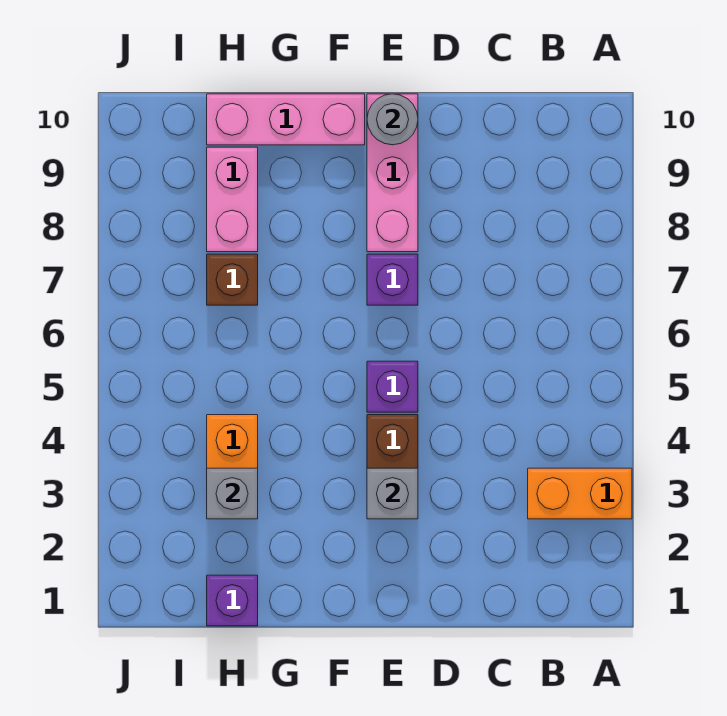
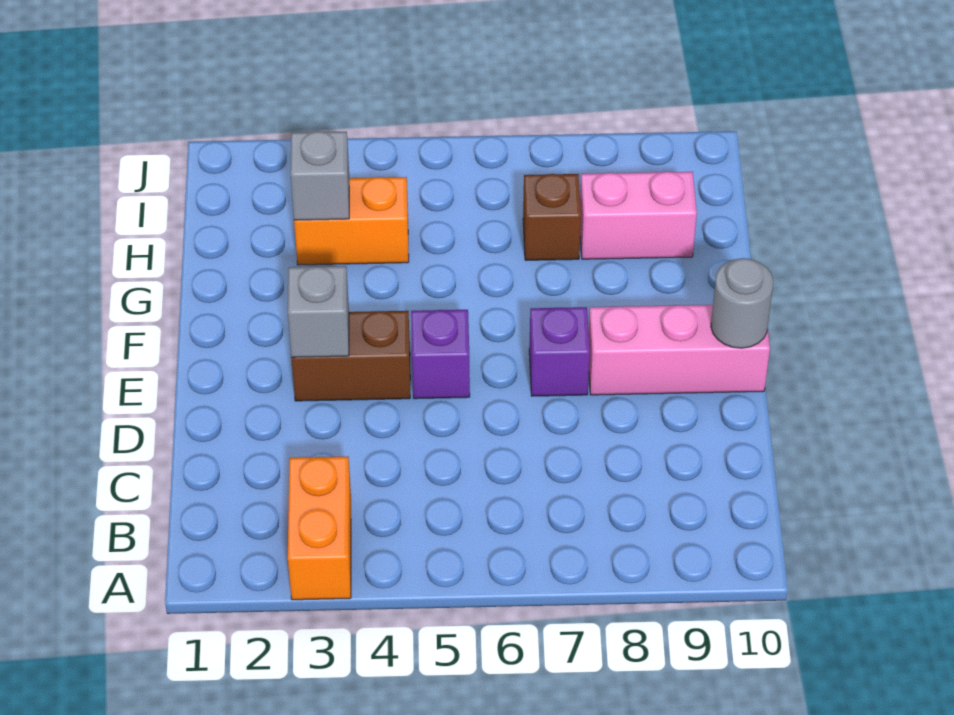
pink brick F10:H10 level 1 -> none
purple brick H1 level 1 -> none

